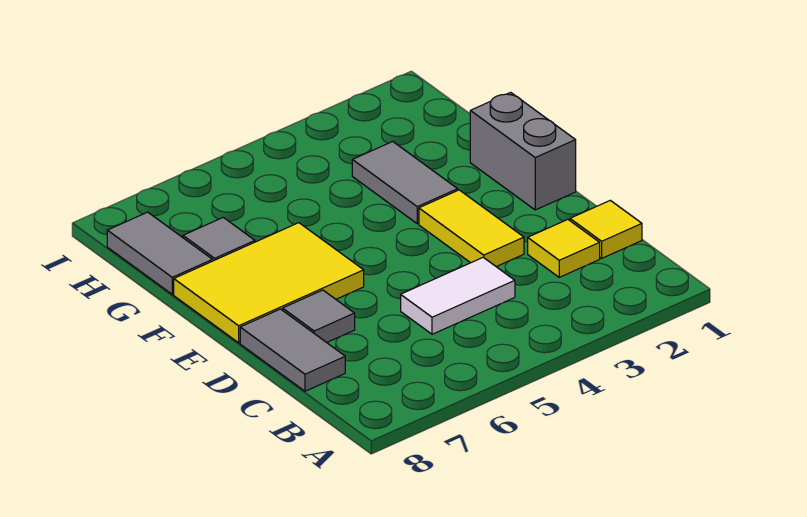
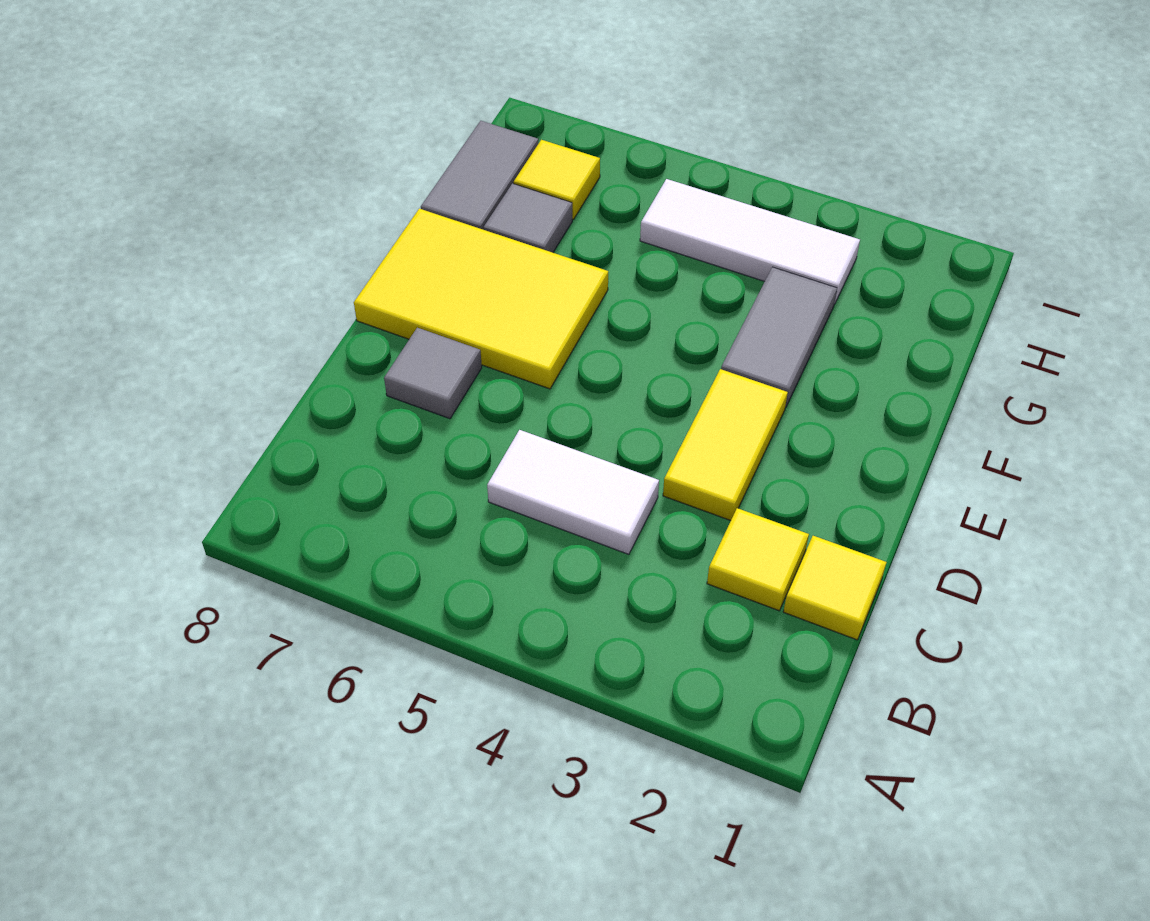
grey tile C8:D8 level 1 -> none
grey brick E1:F1 level 1 -> none
none -> white tile H3:H5 level 1
none -> yellow tile H7 level 1

